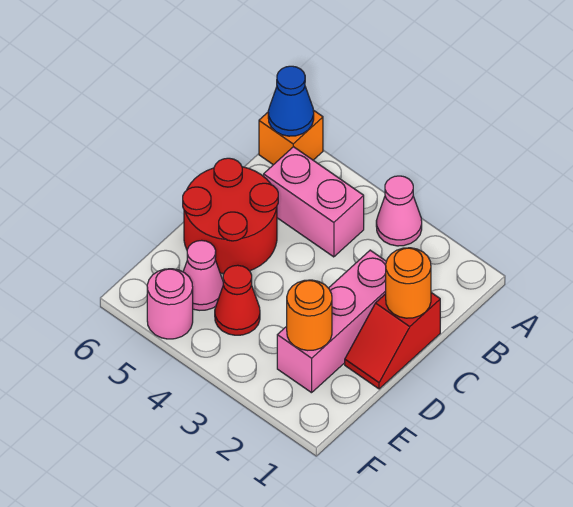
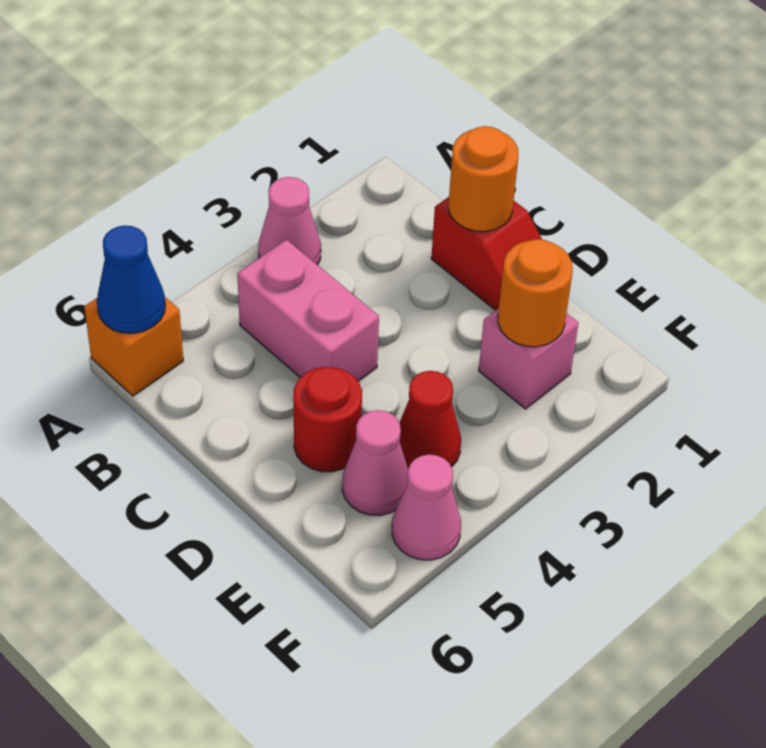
pink brick B4:B5 level 1 -> pink brick B4:C4 level 1
pink brick C2:E2 level 1 -> pink brick E2 level 1
red round brick C5:D6 level 1 -> red round brick D5 level 1
pink round brick F5 level 1 -> pink cone F5 level 1

